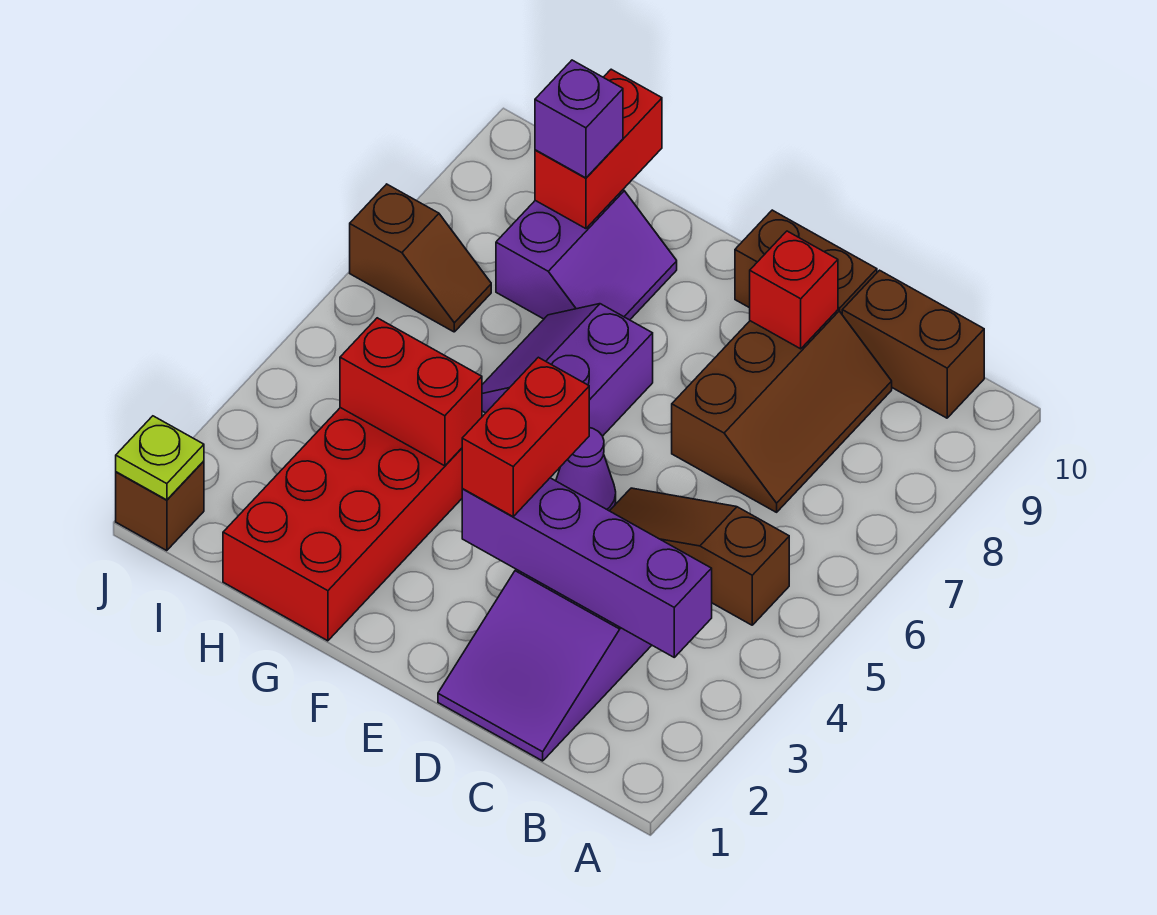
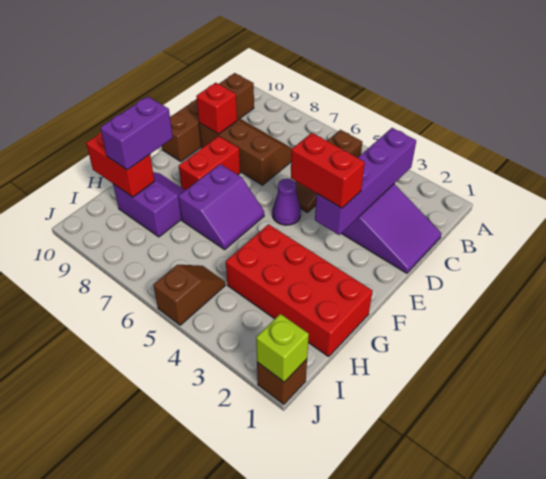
purple slope F6:G7 level 1 top F -> purple slope F6:G7 level 1 top 7
red brick G4:H4 level 2 -> red brick E8:F8 level 1
purple brick H9 level 3 -> purple brick G9:H9 level 3
brown slope I7:J7 level 1 top J -> brown slope I5:J5 level 1 top J
lime plate J1 level 2 -> lime brick J1 level 2

